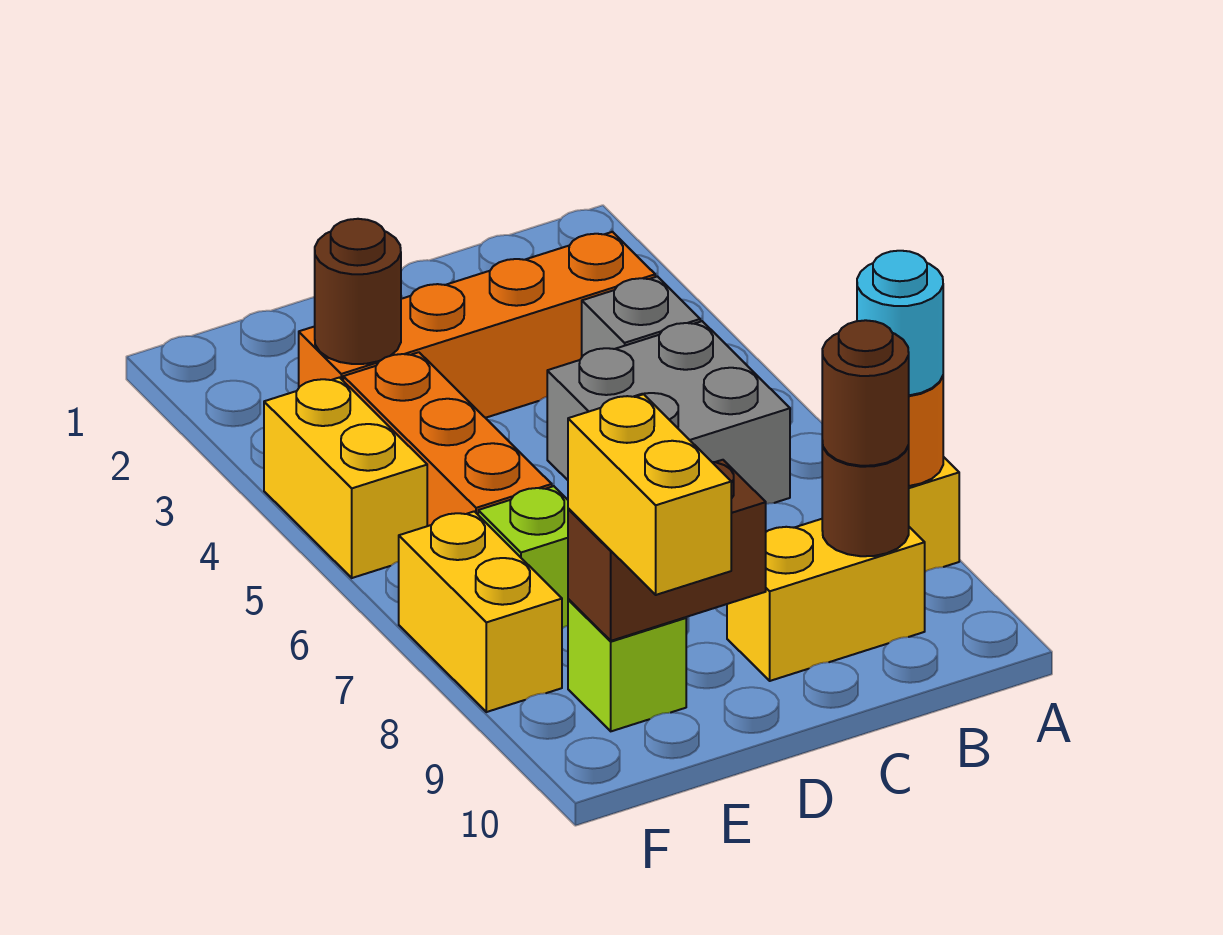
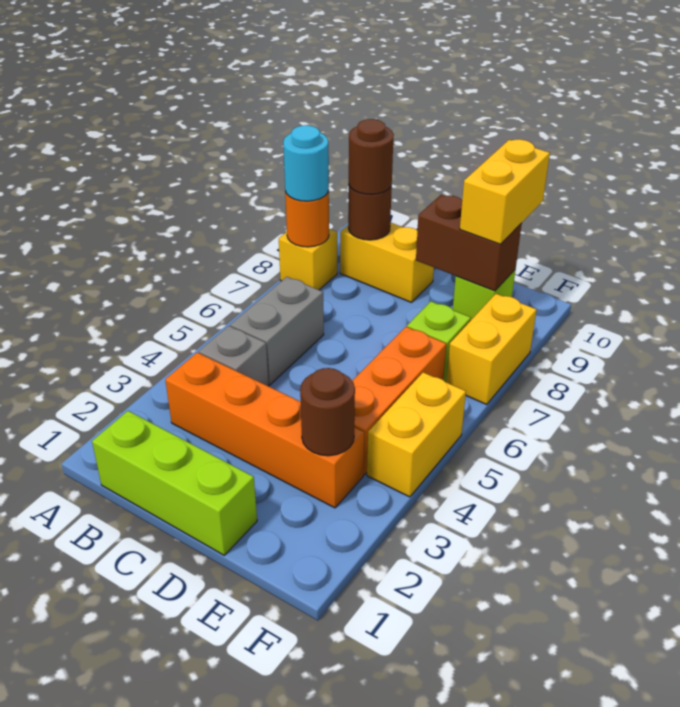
none -> lime brick B1:D1 level 1
grey brick B5:C6 level 1 -> grey brick B5:B6 level 1

